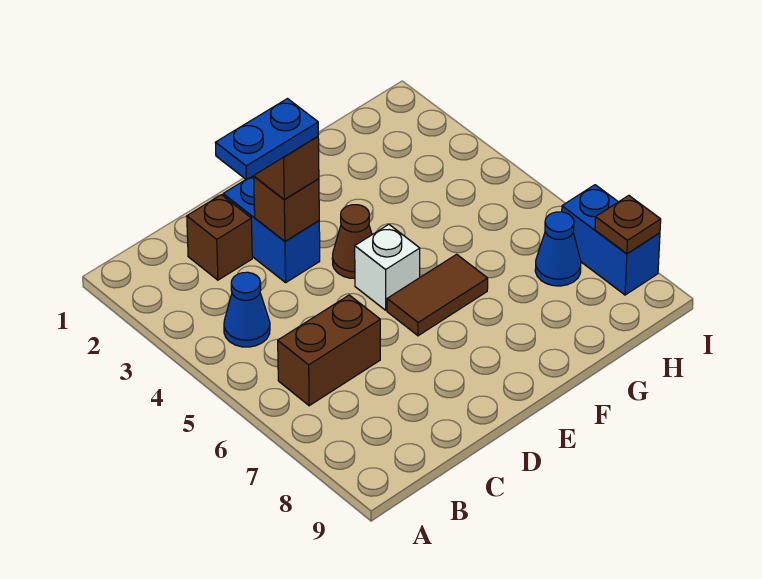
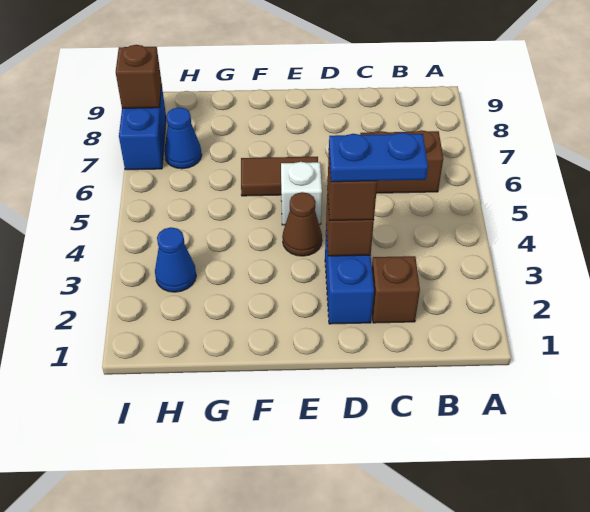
blue cone B4 level 1 -> blue cone H3 level 1
brown plate I8 level 2 -> brown brick I8 level 2

